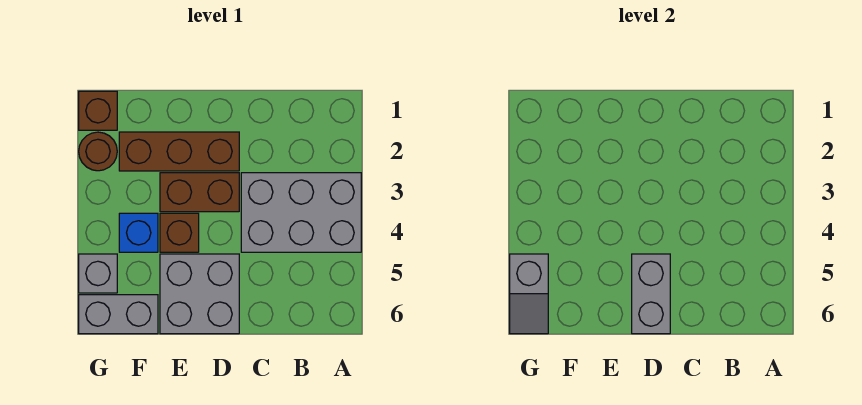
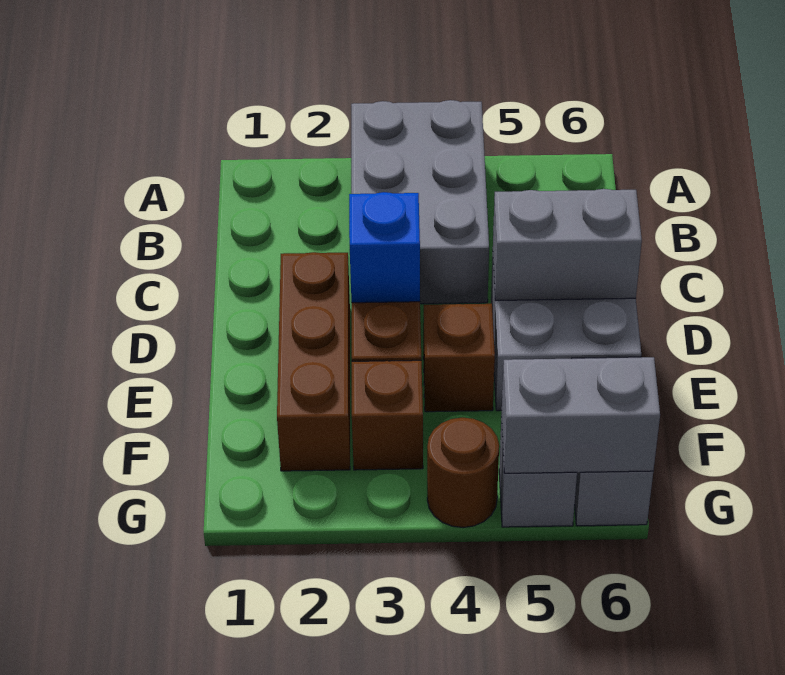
blue brick F4 level 1 -> blue brick D3 level 2
brown brick G1 level 1 -> brown brick F3 level 1
brown round brick G2 level 1 -> brown round brick G4 level 1
grey slope G5:G6 level 2 top 5 -> grey brick G5:G6 level 2

